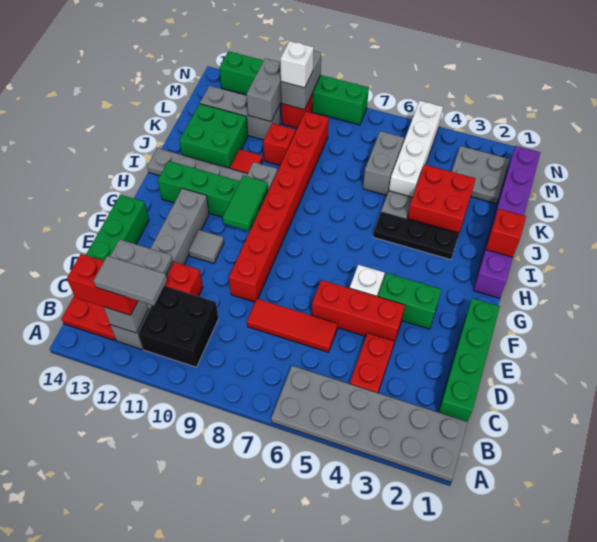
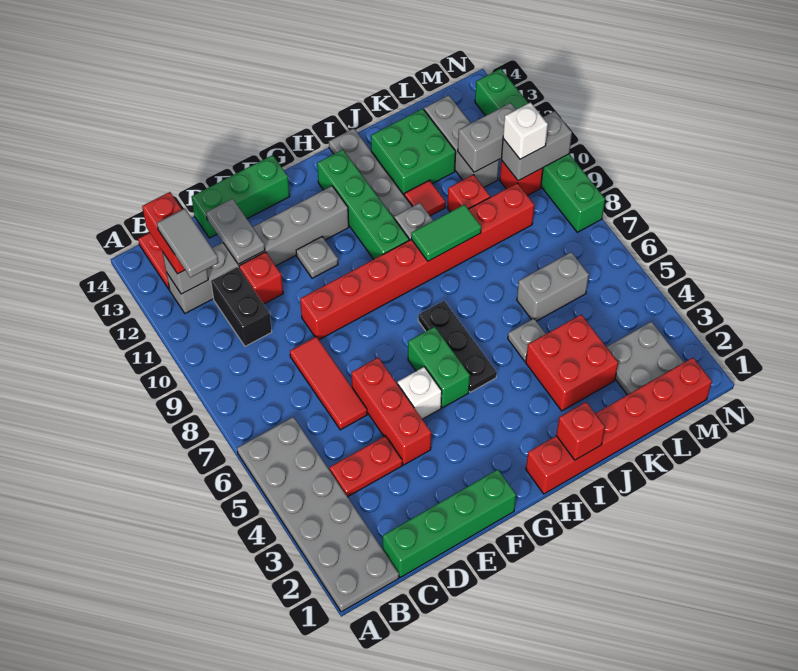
black brick B10:C11 level 1 -> black brick C10:C11 level 1
green brick F3:F4 level 1 -> green brick G5:G6 level 1
grey tile F11 level 1 -> grey plate F11 level 1
green tile G10:H10 level 2 -> green tile I9:J9 level 2
purple brick H1:M1 level 1 -> red brick H1:M1 level 1
black plate I3:I5 level 1 -> black plate H5:H7 level 1
white brick K5:N5 level 1 -> none

